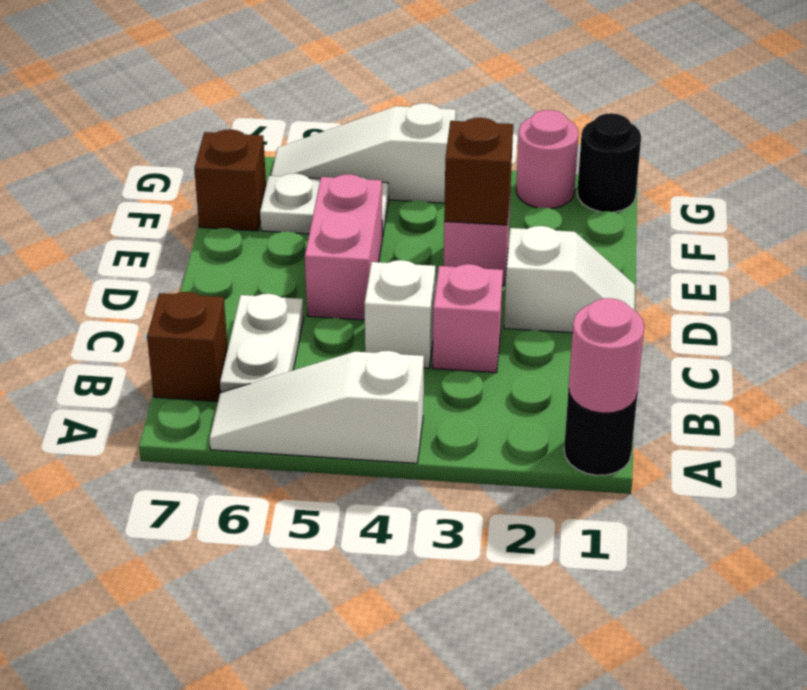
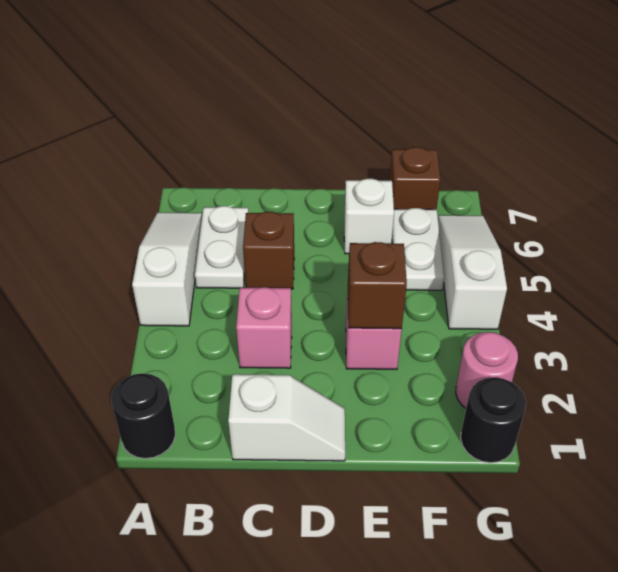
pink round brick A1 level 2 -> none
white plate B6:C6 level 1 -> white plate B5:B6 level 1
brown brick B7 level 1 -> brown brick C5 level 1
white brick C4 level 1 -> white brick E6 level 1
white slope D1:D2 level 1 top 2 -> white slope C1:D1 level 1 top C
pink brick D5:E5 level 1 -> none

